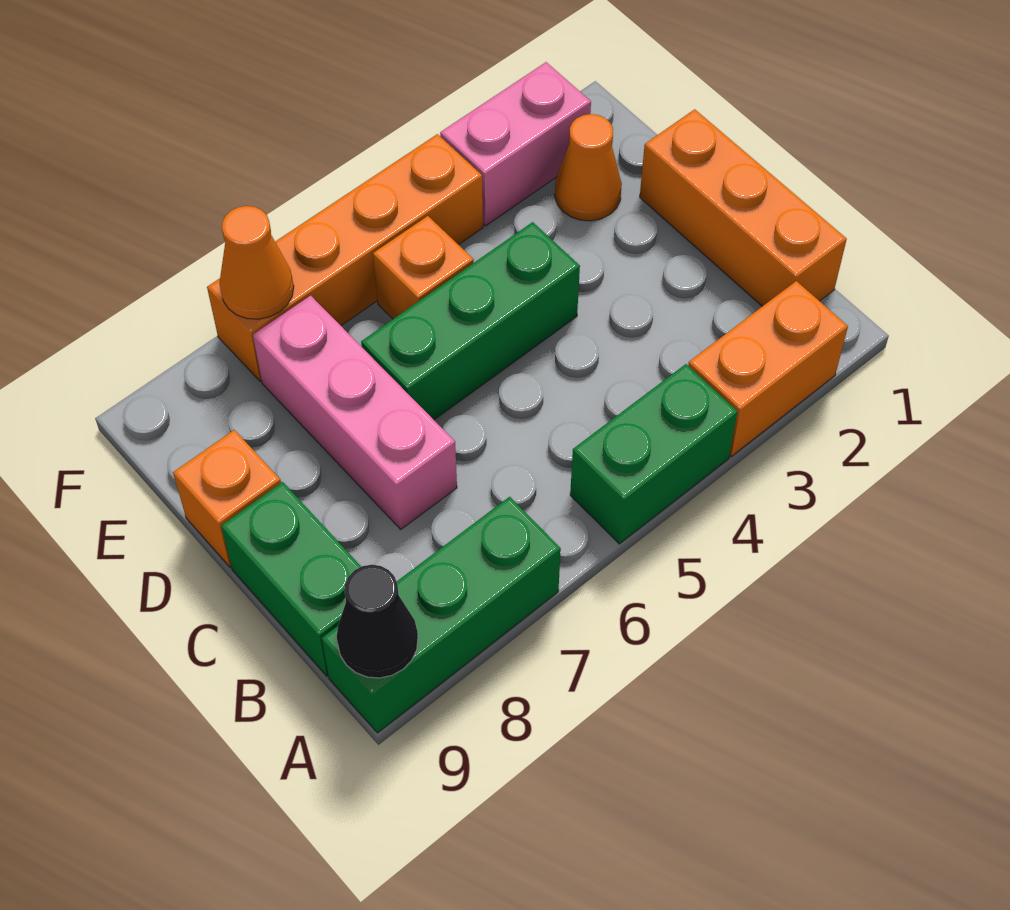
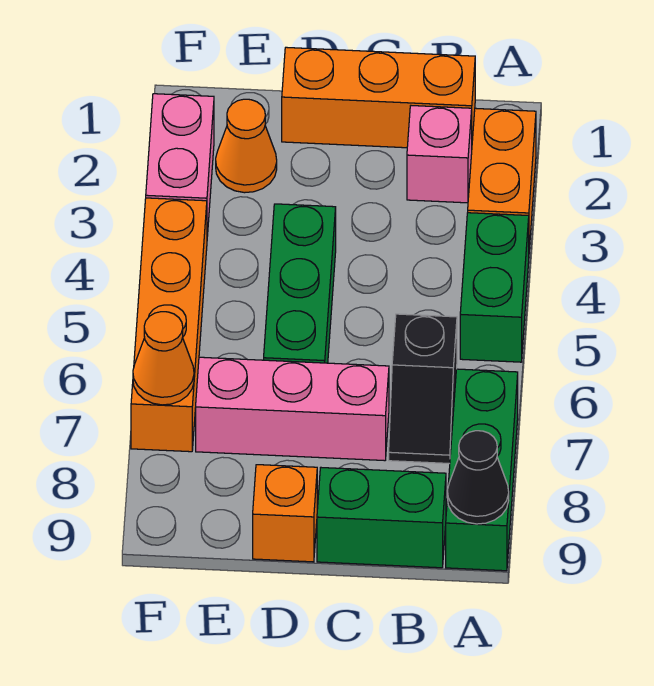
none -> pink brick B2 level 1
none -> black slope B6:B7 level 1 top 6
orange brick E5 level 1 -> none

